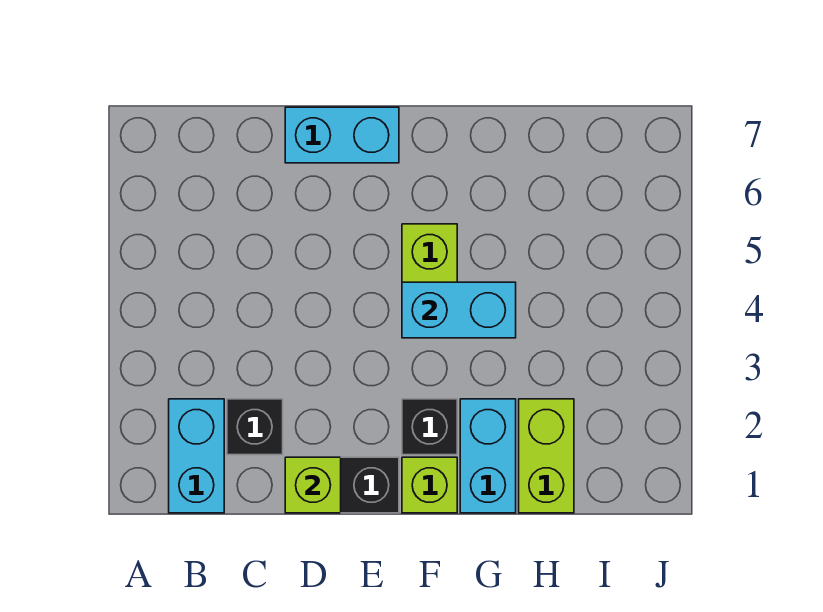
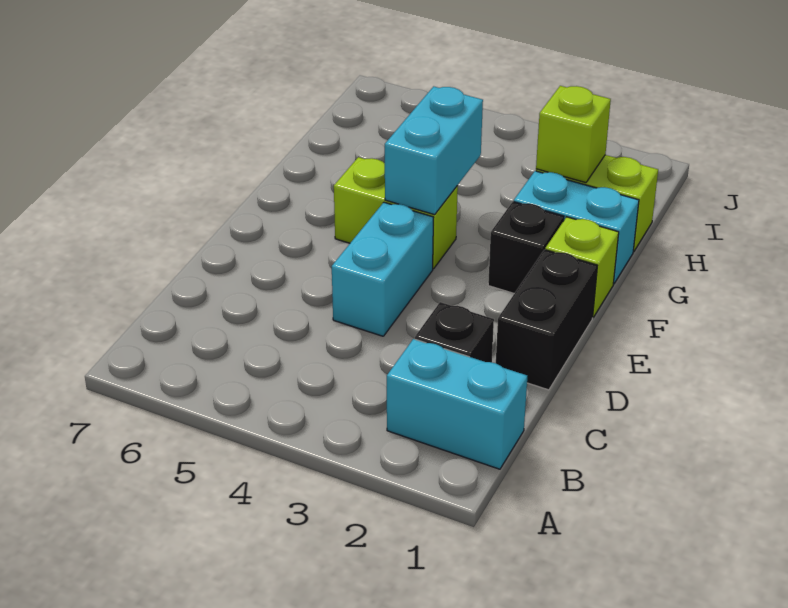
lime brick D1 level 2 -> lime brick H2 level 2
cyan brick D7:E7 level 1 -> cyan brick D4:E4 level 1

